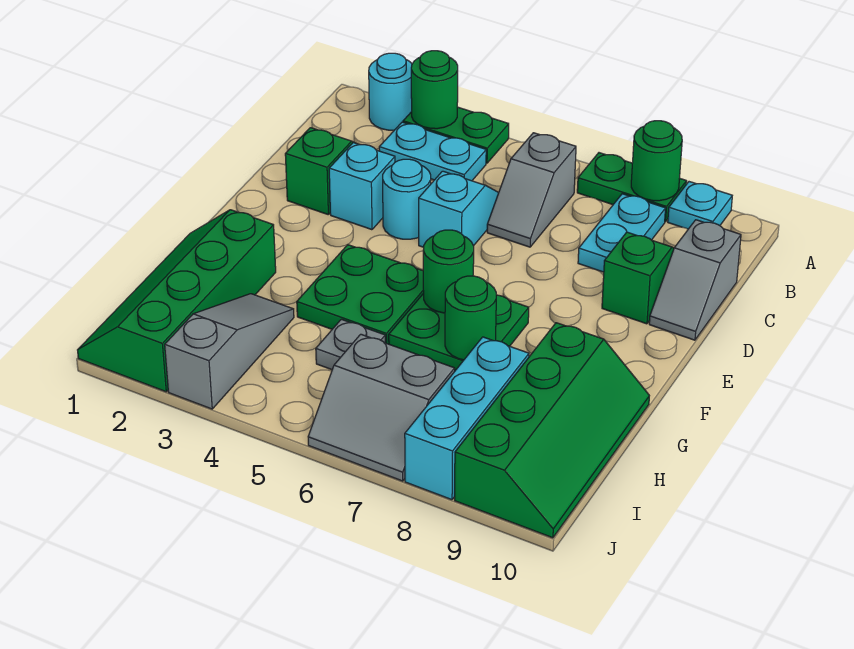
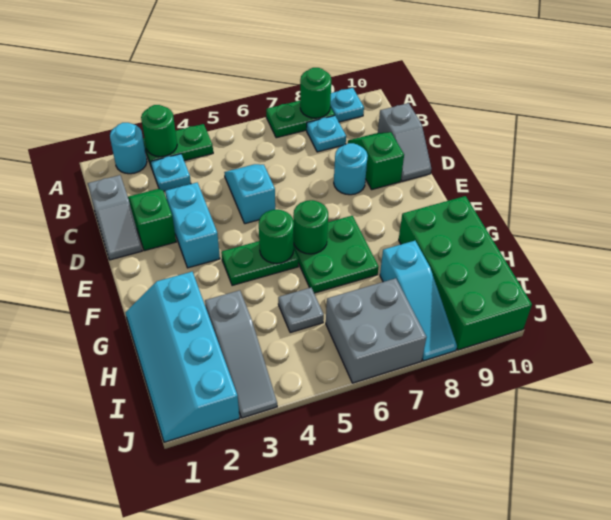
cyan plate B3:B4 level 1 -> cyan plate B3 level 1
grey slope B6:C6 level 1 top B -> grey slope C1:D1 level 1 top C
cyan plate B8:C8 level 1 -> cyan plate B8 level 1
cyan brick D3 level 1 -> cyan brick D3:E3 level 1
cyan round brick D4 level 1 -> cyan round brick D8 level 1
green plate F4:G5 level 1 -> green plate F4:F5 level 1
green slope G1:J2 level 1 top 2 -> cyan slope G1:J2 level 1 top 2
green round brick G7 level 2 -> green round brick F5 level 2
green slope G9:J10 level 1 top 9 -> green brick G9:J10 level 1
grey slope H3:J3 level 1 top J -> grey slope H3:J3 level 1 top H
cyan brick H8:J8 level 1 -> cyan slope H8:J8 level 1 top H
grey slope I6:J7 level 1 top I -> grey brick I6:J7 level 1

